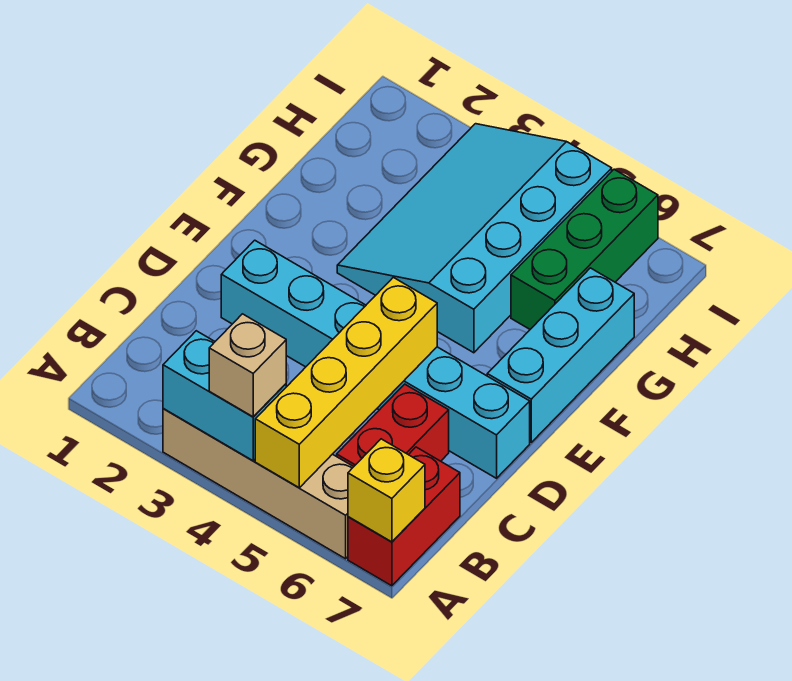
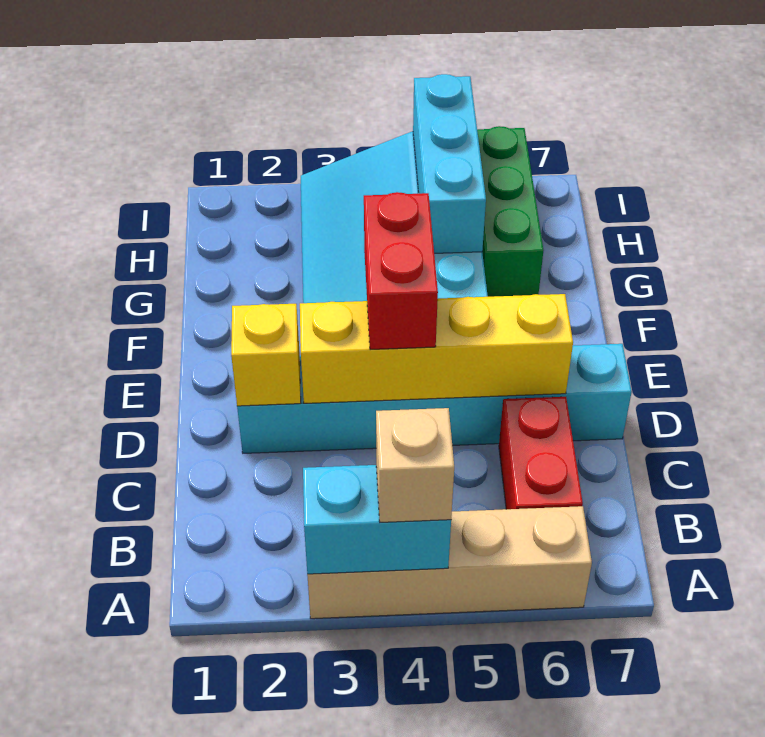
yellow brick A5:D5 level 2 -> yellow brick D3:D6 level 2
red brick A7:B7 level 1 -> red brick D4:E4 level 3
yellow brick A7 level 2 -> yellow brick D2 level 2
cyan brick E7:G7 level 1 -> cyan brick G5:I5 level 2

